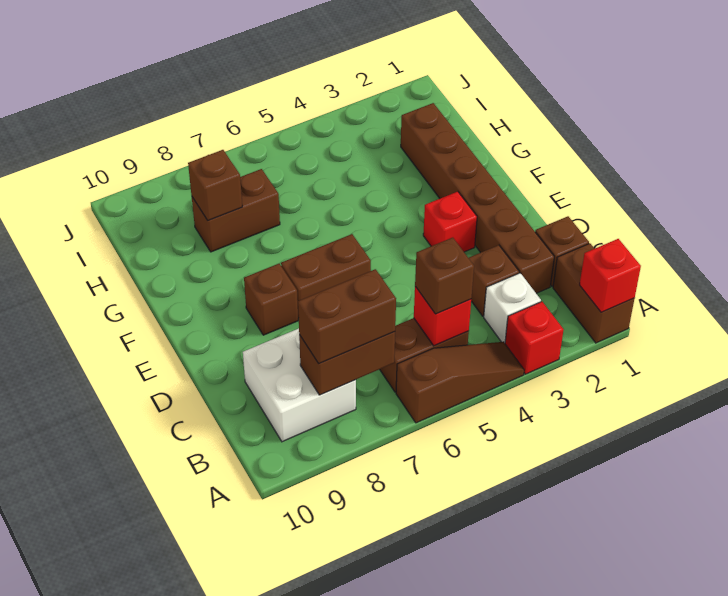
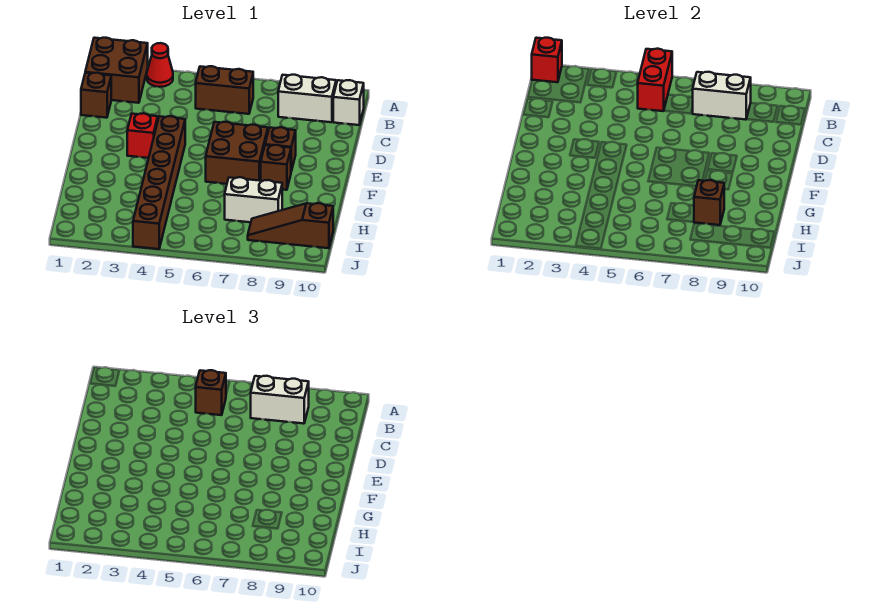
brown brick A1:B1 level 1 -> brown brick A1:B2 level 1
red brick A3 level 1 -> red cone A3 level 1
brown slope A4:A6 level 1 top 6 -> brown slope I8:I10 level 1 top 10
white brick B3 level 1 -> white brick B10 level 1
red brick B5 level 2 -> red brick A5:B5 level 2
brown brick B7:B8 level 2 -> white brick B7:B8 level 2
brown brick B7:B8 level 3 -> white brick B7:B8 level 3
white brick B8:C9 level 1 -> white brick B8:B9 level 1
brown brick C2:H2 level 1 -> brown brick E4:J4 level 1
brown brick C3 level 1 -> brown brick F8 level 1
brown brick E6:E7 level 1 -> brown brick E6:F7 level 1
brown brick H7:H8 level 1 -> white brick H7:H8 level 1

